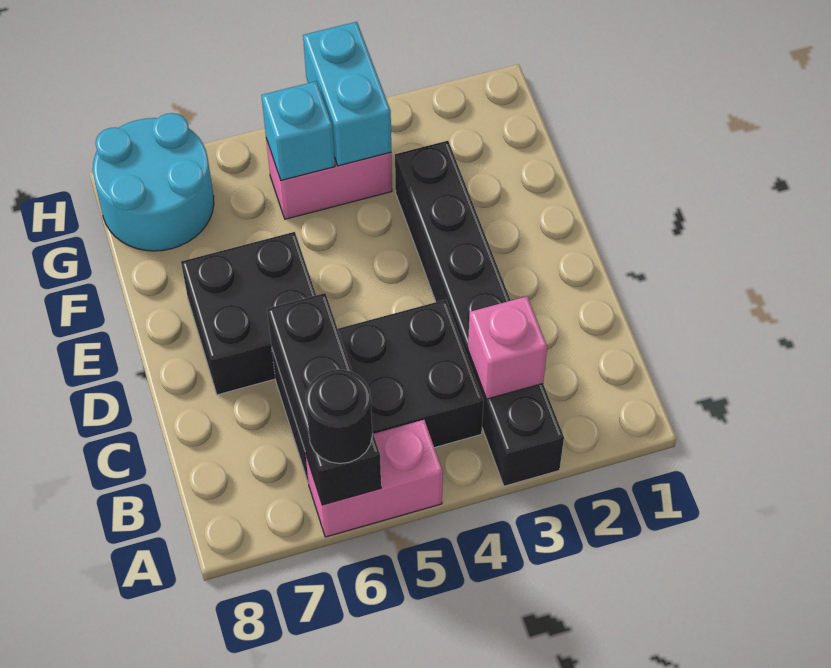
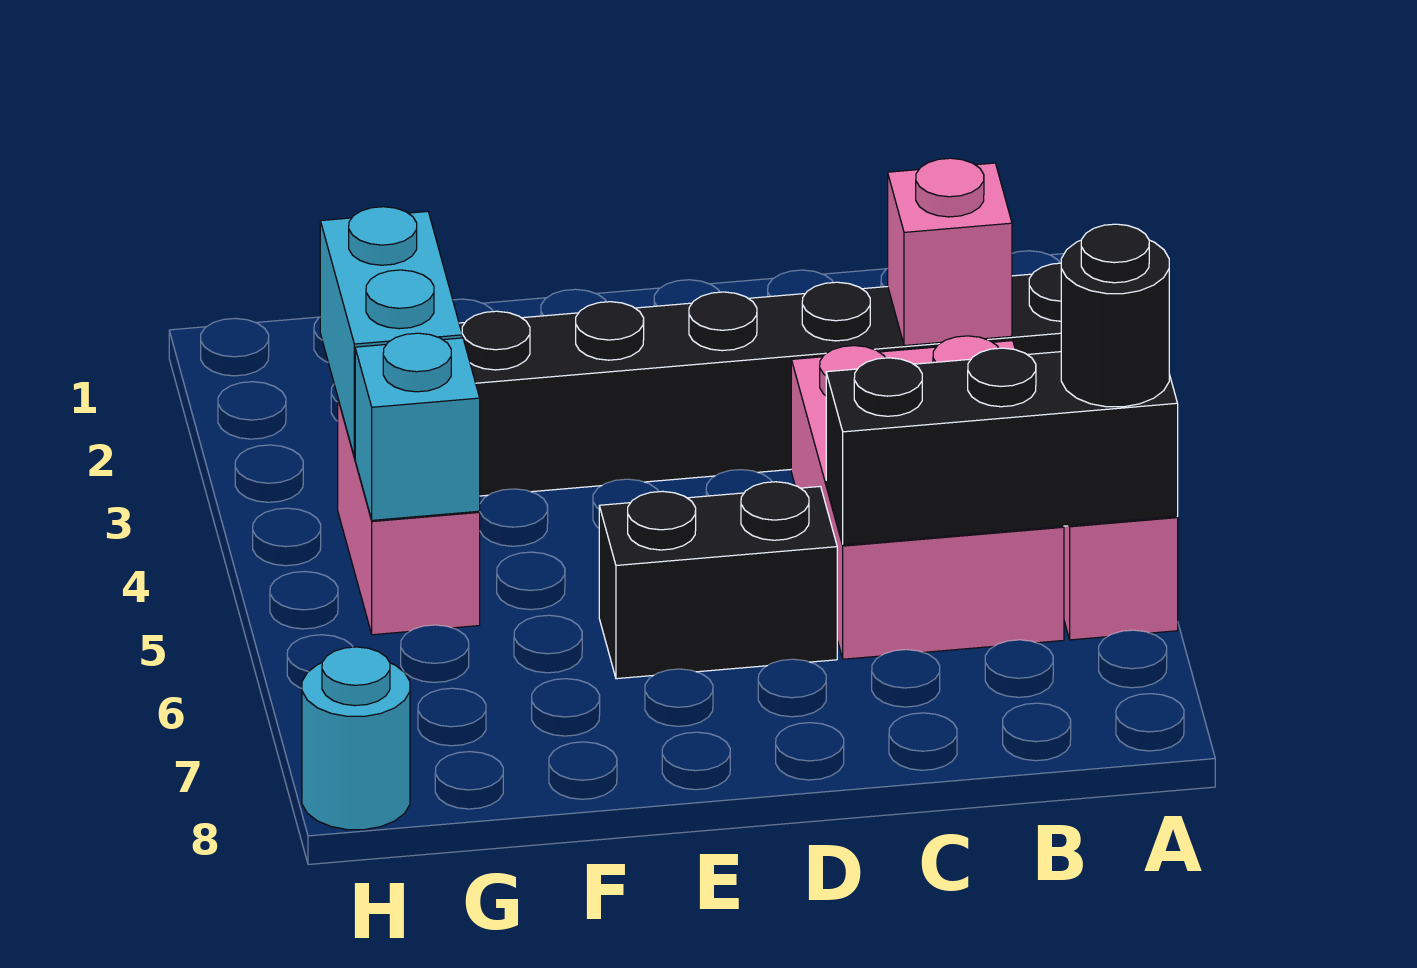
black brick B4:C6 level 1 -> pink brick B4:C6 level 1
black brick D6:E7 level 1 -> black brick D6:E6 level 1
cyan brick G4:H4 level 2 -> cyan brick G3:G4 level 2
cyan round brick G7:H8 level 1 -> cyan round brick H8 level 1

